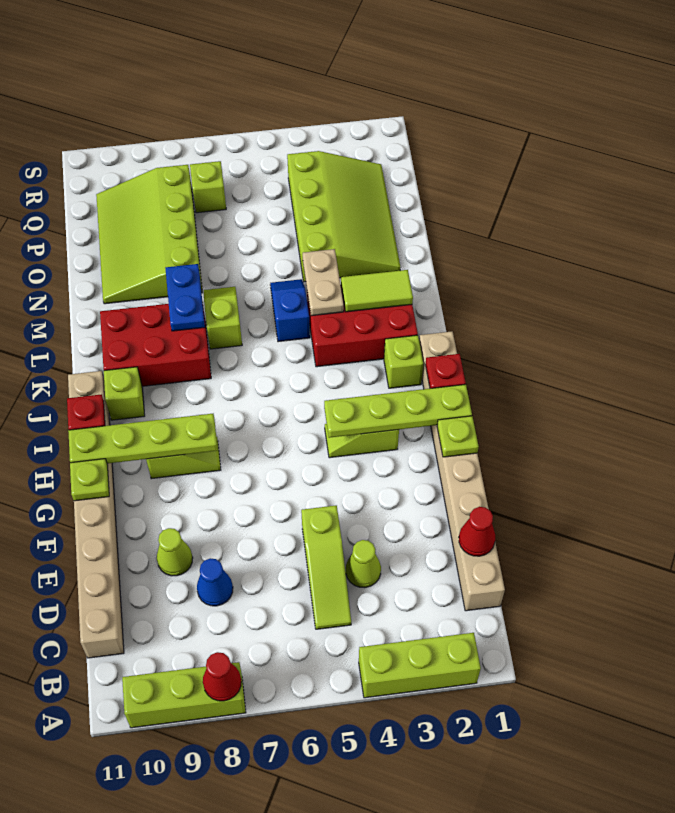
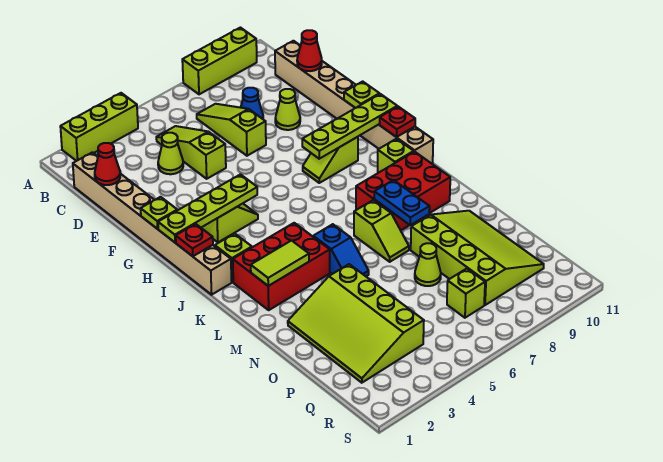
red cone A8 level 2 -> red cone D11 level 2
none -> lime slope C7:E7 level 1 top E
tan plate L4:M4 level 2 -> none
none -> lime cone O7 level 1

